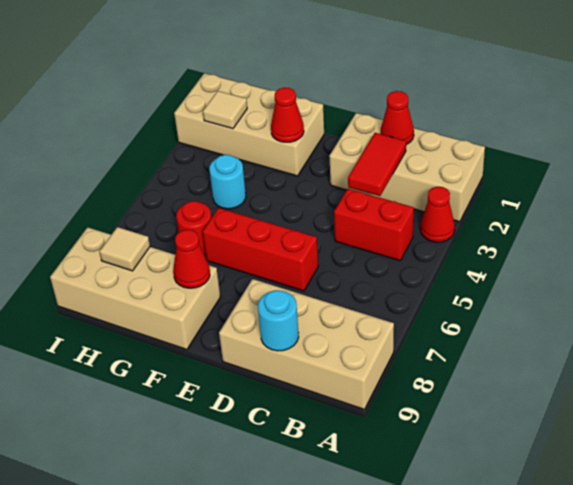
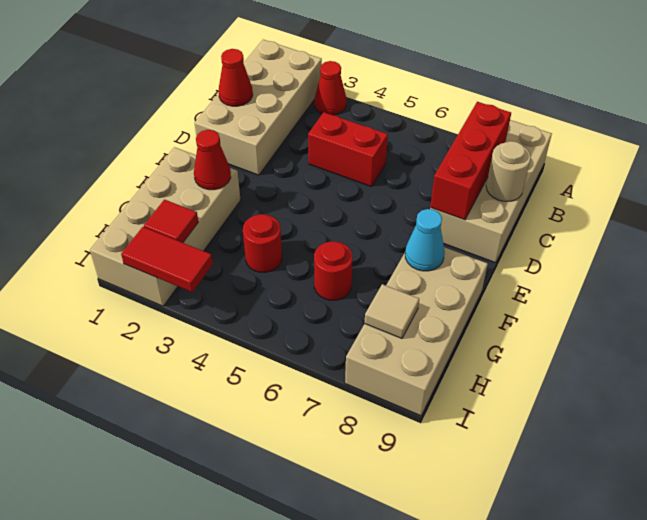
red brick B4:C4 level 1 -> red brick C4:C5 level 1
red tile C2:C3 level 2 -> red tile I2:I3 level 2
cyan round brick C9 level 2 -> tan round brick C9 level 2
red brick D6:F6 level 1 -> red brick B8:D8 level 2
red cone F8 level 2 -> cyan cone F8 level 2
cyan round brick G4 level 1 -> red round brick G4 level 1
tan tile H2 level 2 -> red tile H2 level 2

